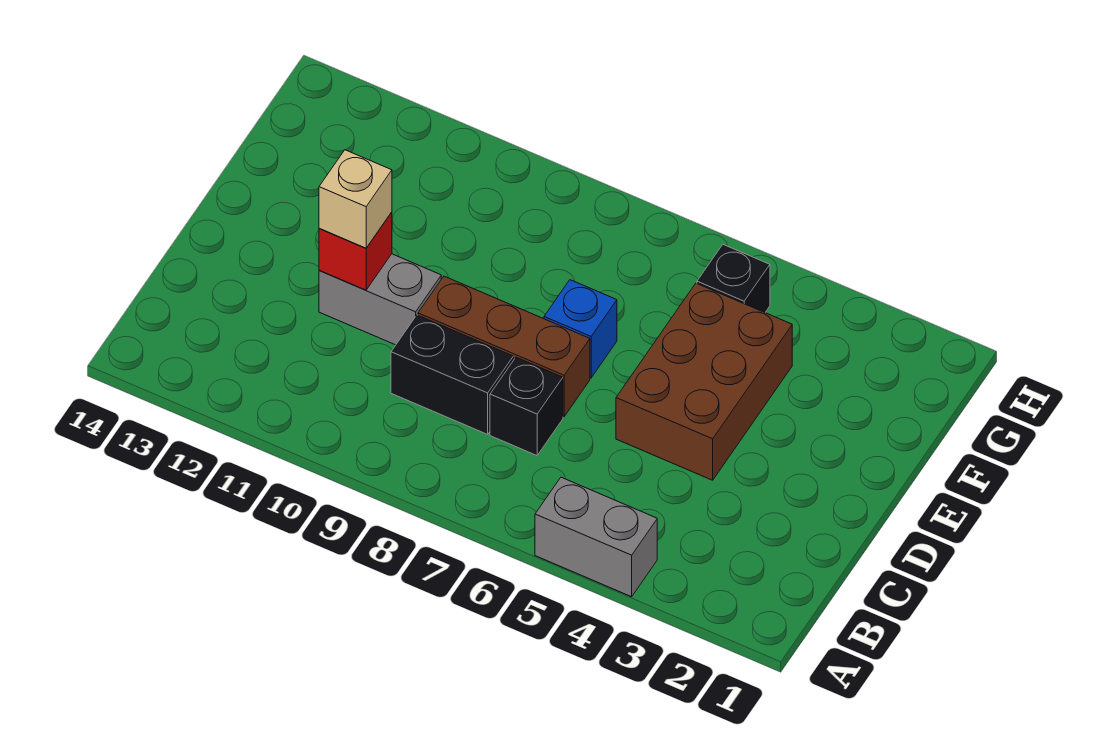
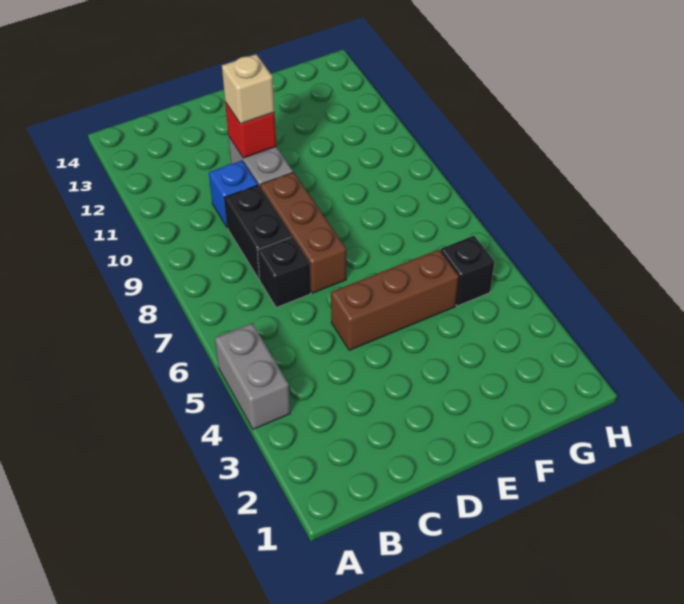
brown brick D4:F5 level 1 -> brown brick D5:F5 level 1
blue brick E7 level 1 -> blue brick C10 level 1

